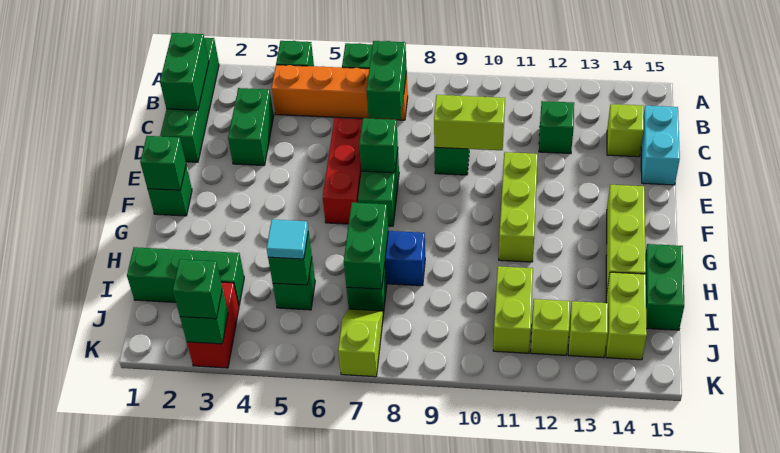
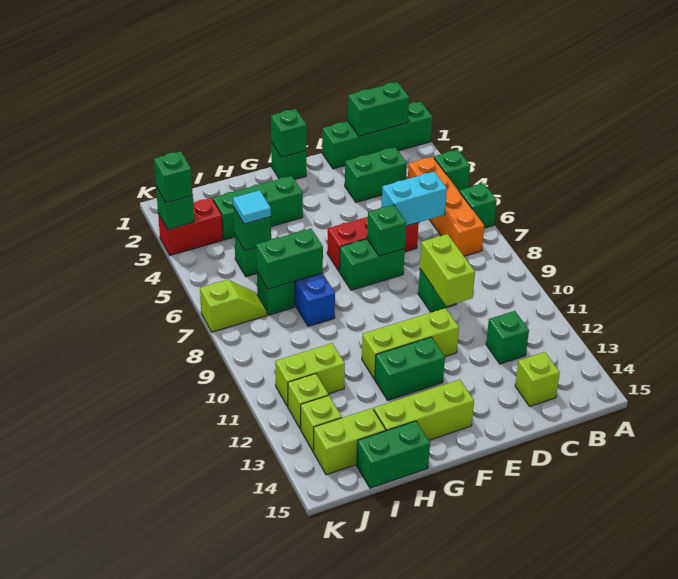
green brick B7:C7 level 2 -> green brick F12:G12 level 1
cyan brick C15:D15 level 1 -> cyan brick C6:D6 level 2
green brick I1:I3 level 1 -> green brick G3:I3 level 1

